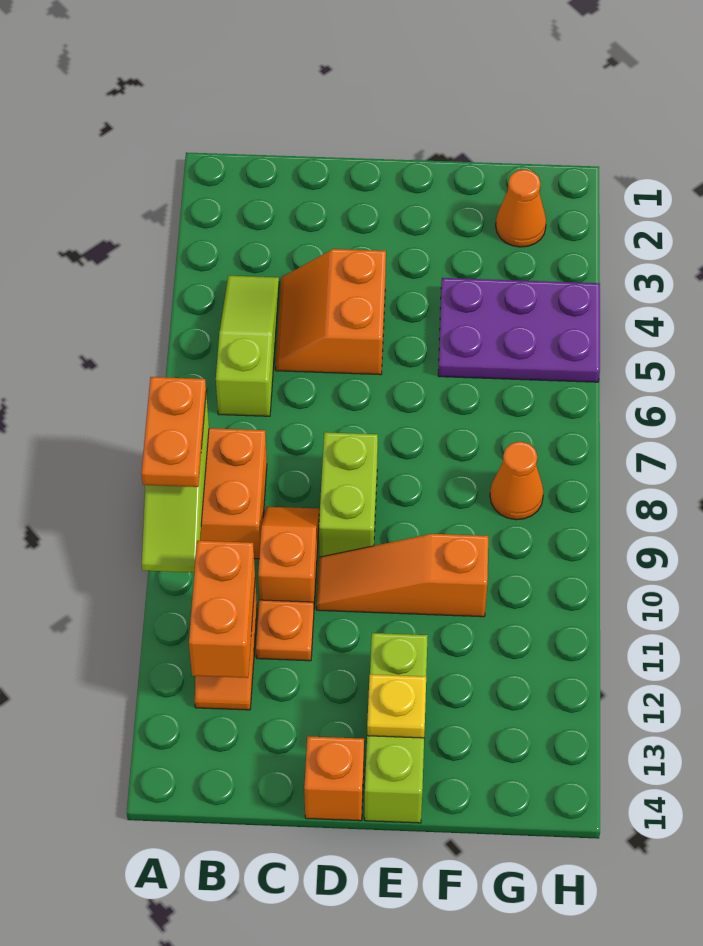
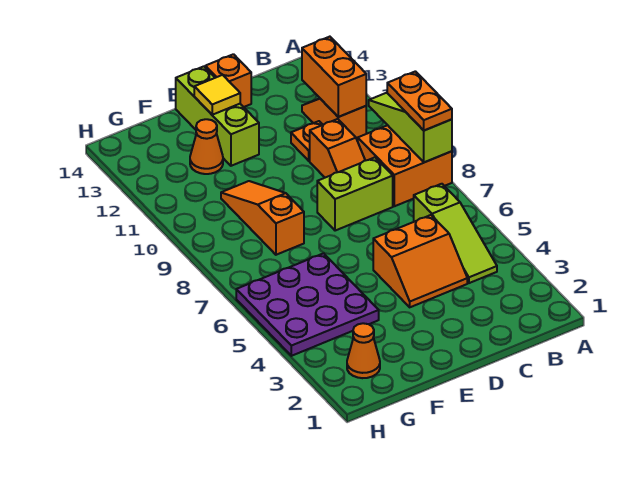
orange slope C4:D5 level 1 top D -> orange slope C4:D5 level 1 top 5
lime brick D8:D9 level 1 -> lime brick C8:D8 level 1
orange slope D10:F10 level 1 top F -> orange slope F8:F10 level 1 top 8
yellow plate E13 level 2 -> yellow tile E13 level 2
purple plate F4:H5 level 1 -> purple plate F4:H6 level 1
orange cone G8 level 1 -> orange cone F12 level 1

